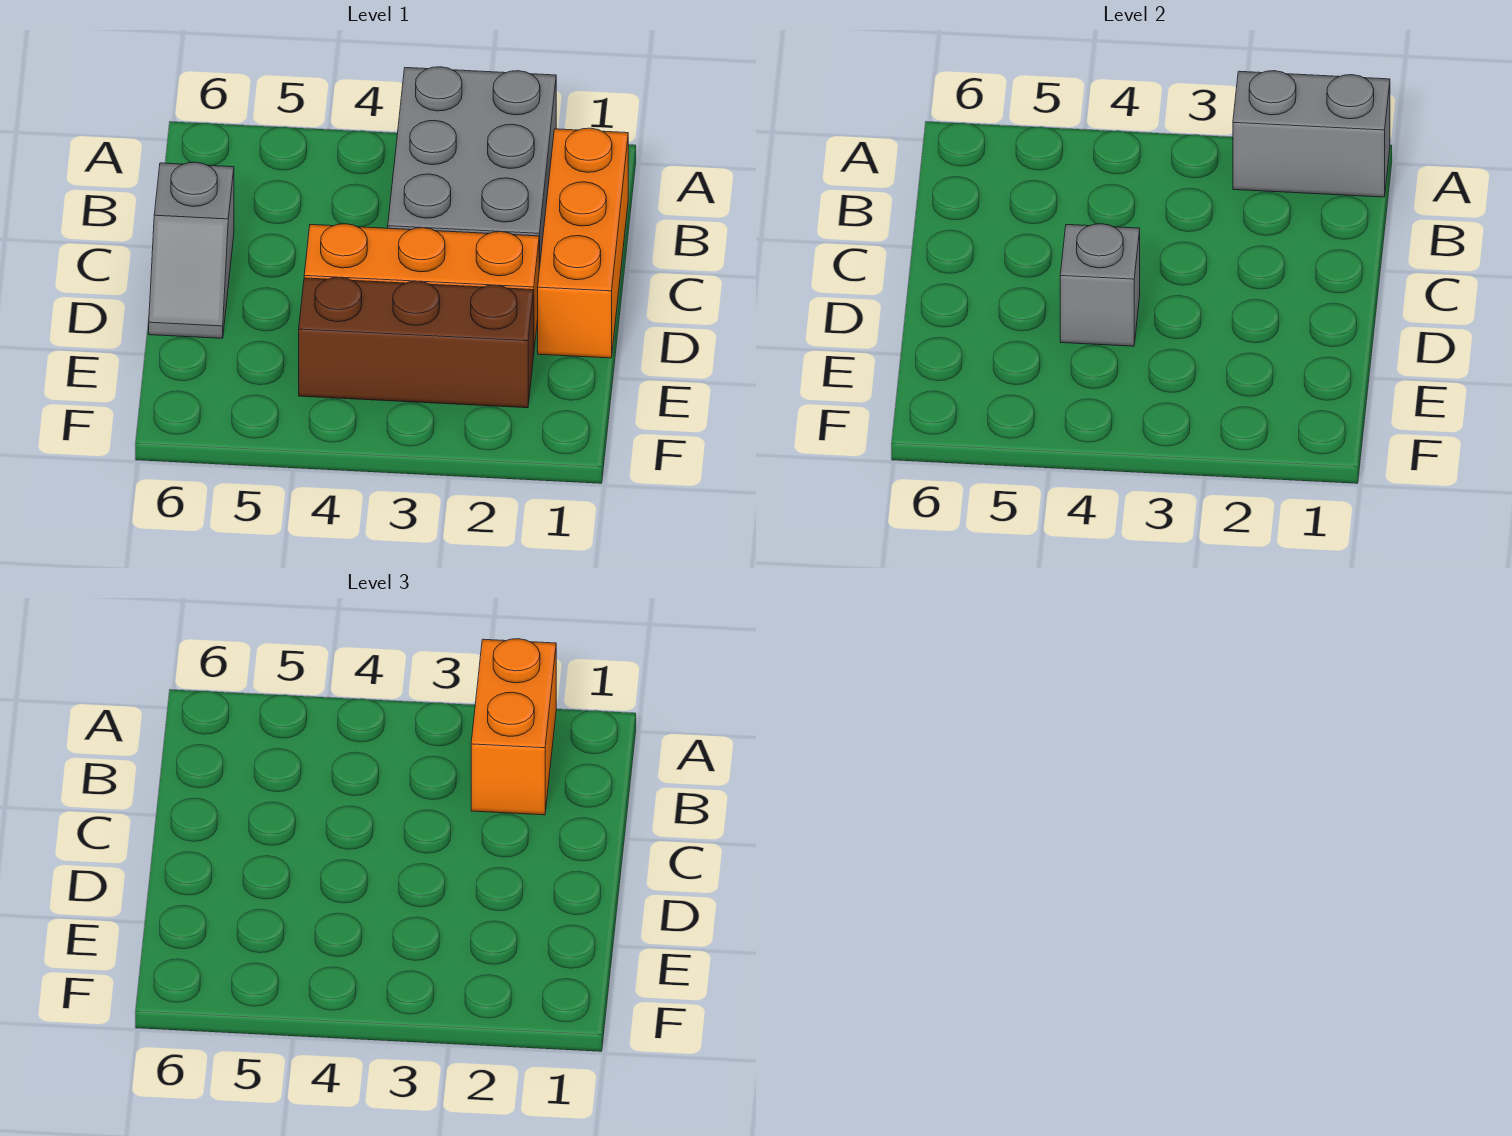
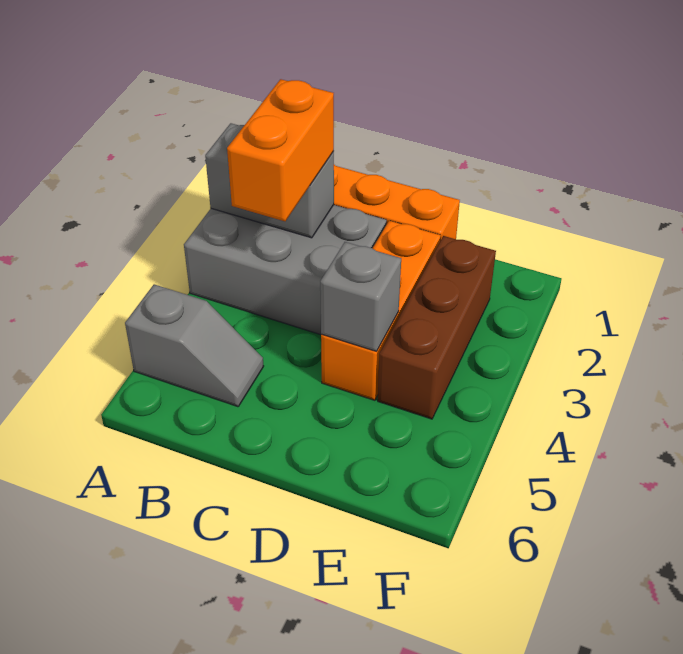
grey brick A1:A2 level 2 -> grey brick A2:B2 level 2
orange brick A2:B2 level 3 -> orange brick B2:B3 level 3
grey slope C6:D6 level 1 top C -> grey slope A5:B5 level 1 top A

